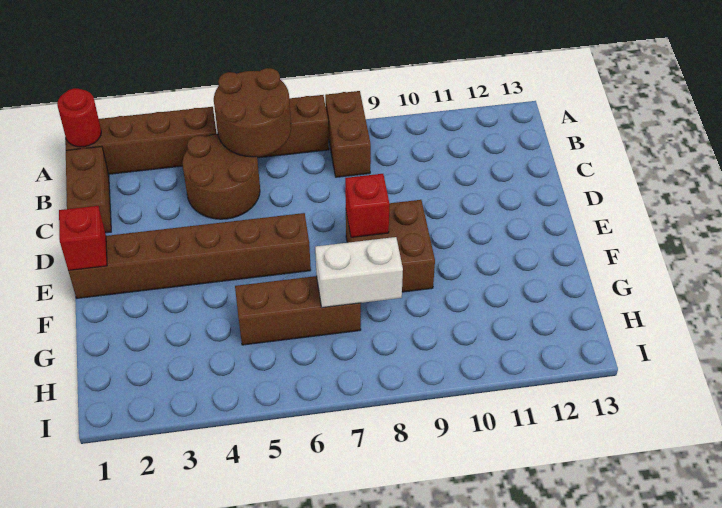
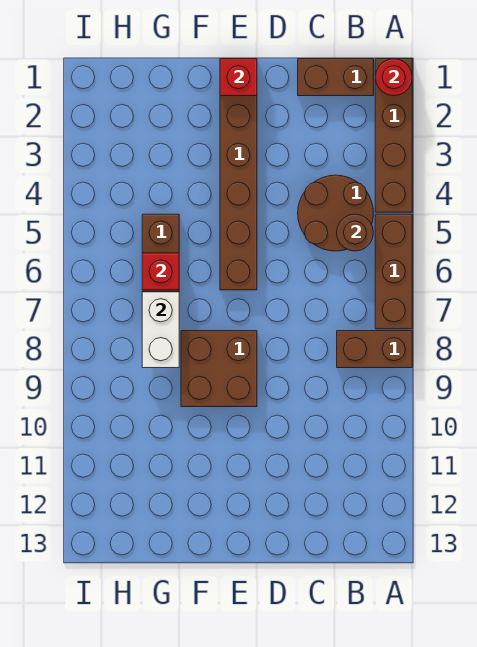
brown round brick A5:B6 level 2 -> brown round brick B5 level 2
red brick E8 level 2 -> red brick G6 level 2

